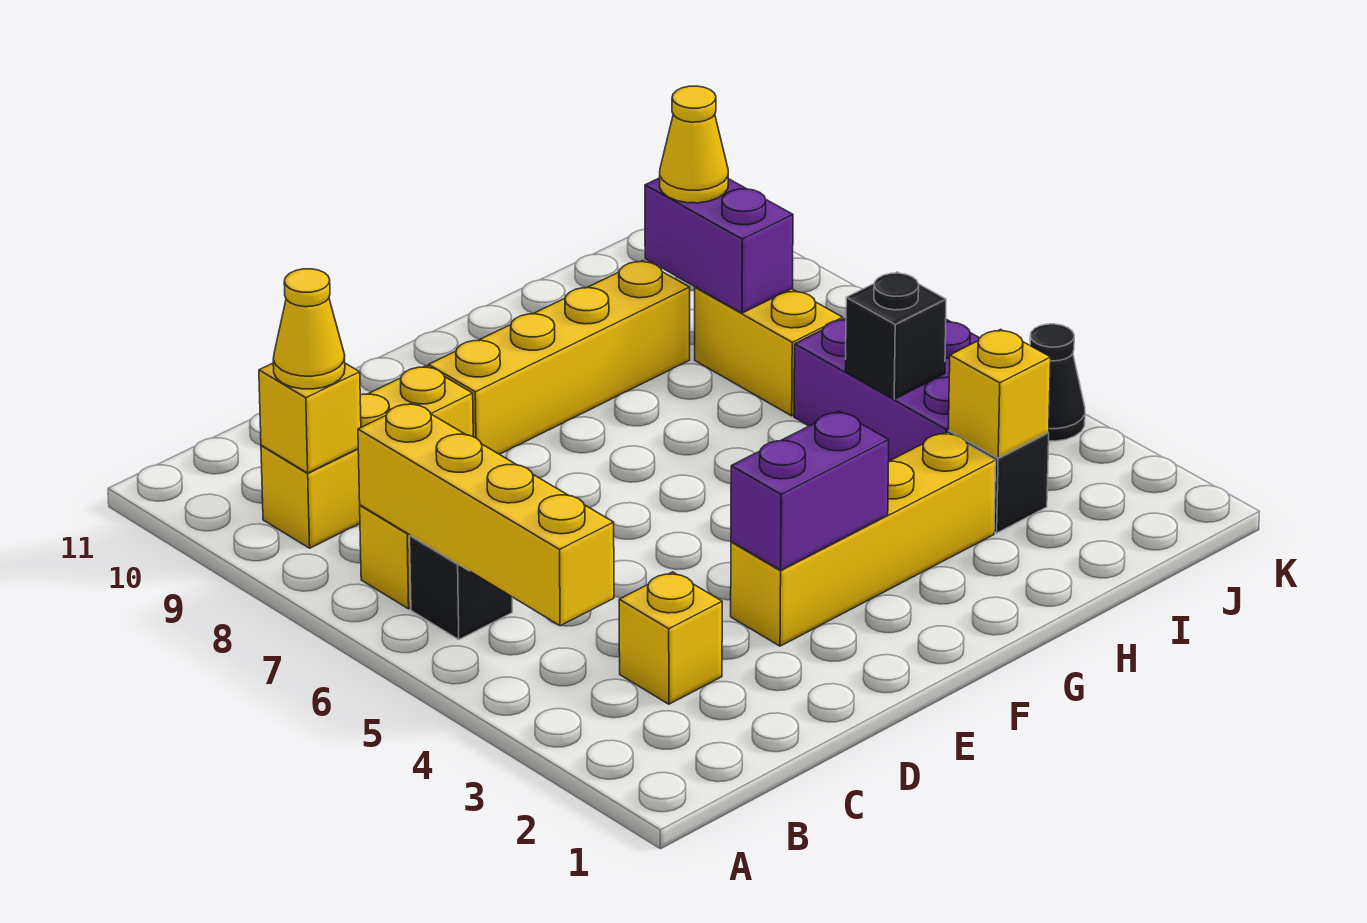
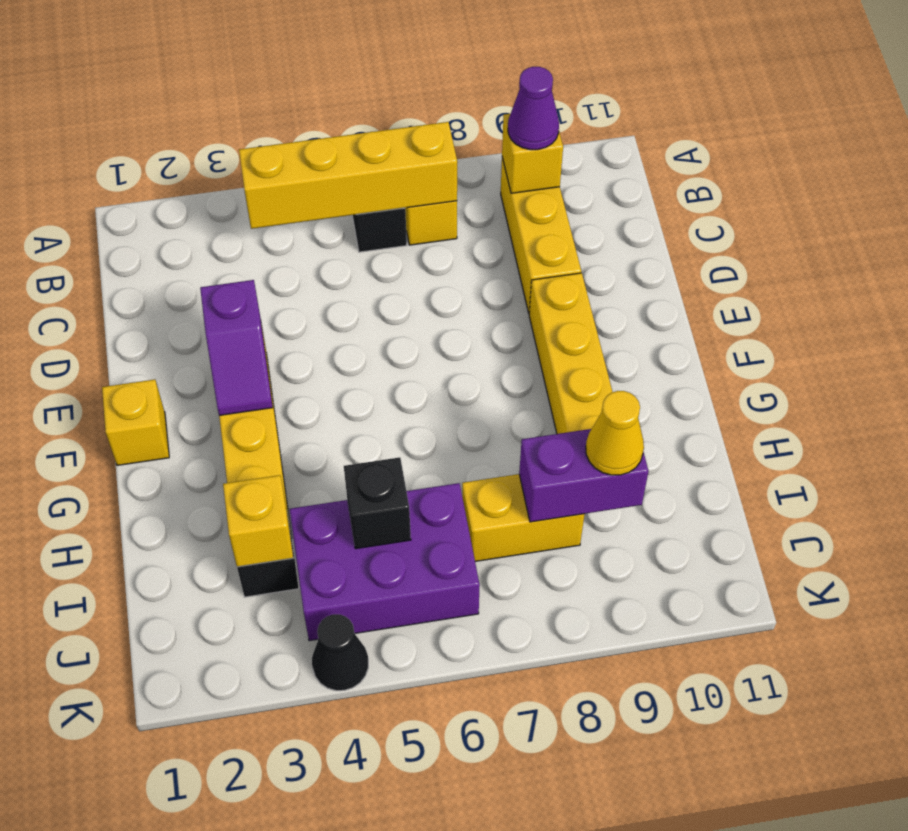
yellow cone B9 level 3 -> purple cone B9 level 3
yellow brick C3 level 1 -> yellow brick F1 level 1
purple brick E3:F3 level 2 -> purple slope E3:F3 level 2 top E

